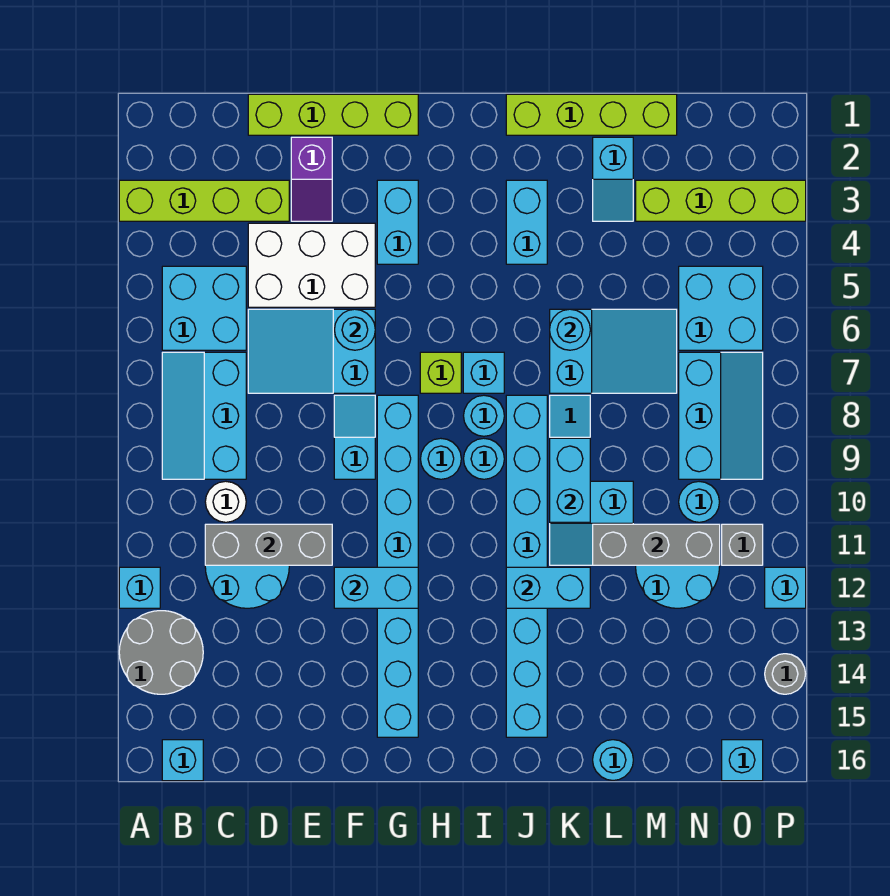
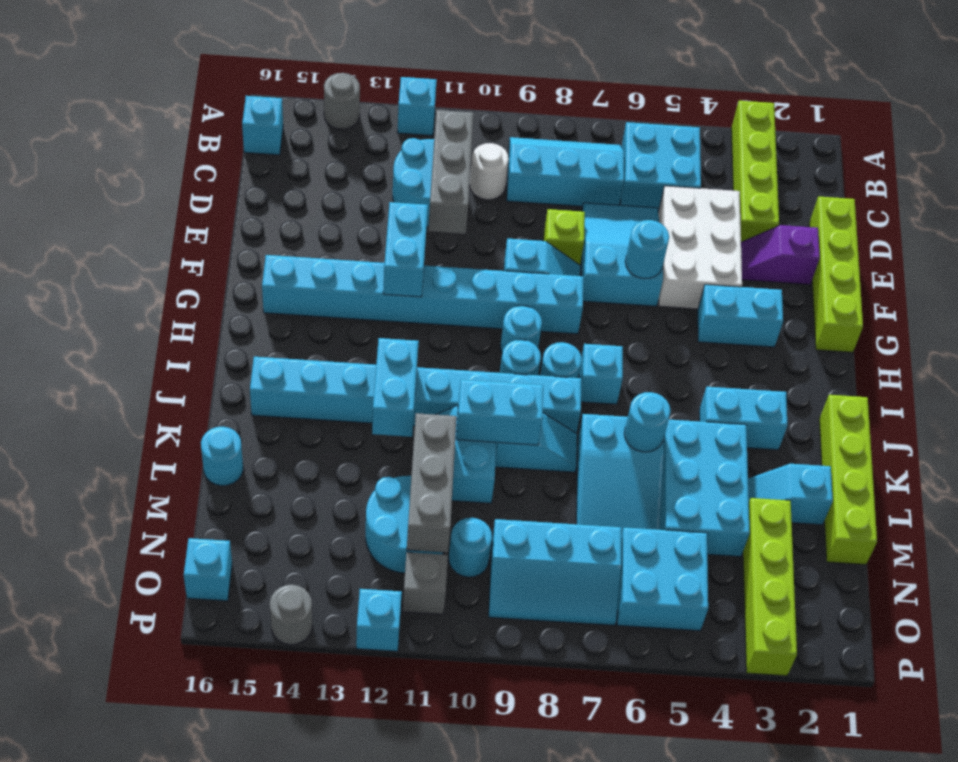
grey round brick A13:B14 level 1 -> grey round brick A14 level 1
lime brick H7 level 1 -> lime brick E8 level 1
none -> cyan brick K4:M5 level 1

